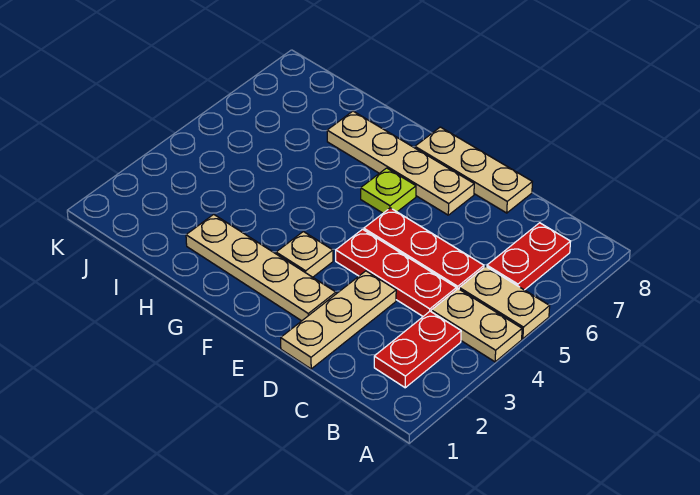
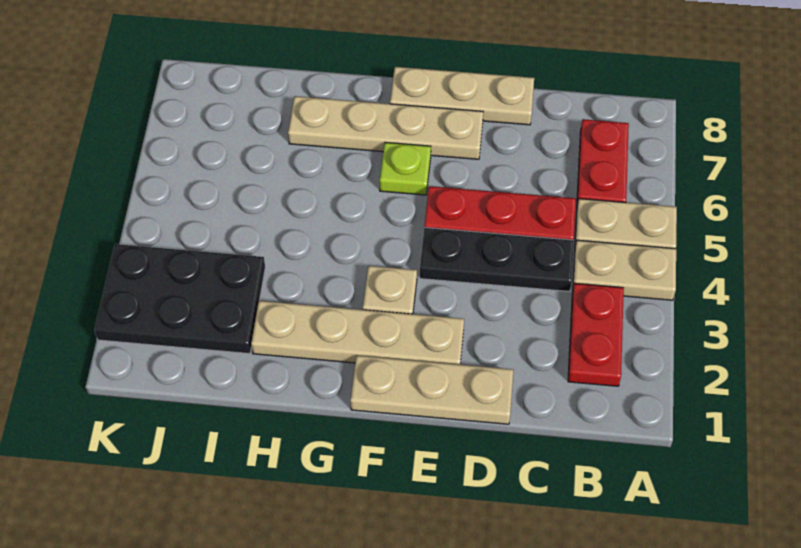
red plate C4:E4 level 1 -> black plate C4:E4 level 1
tan plate D1:D3 level 1 -> tan plate D1:F1 level 1
none -> black plate I2:K3 level 1

